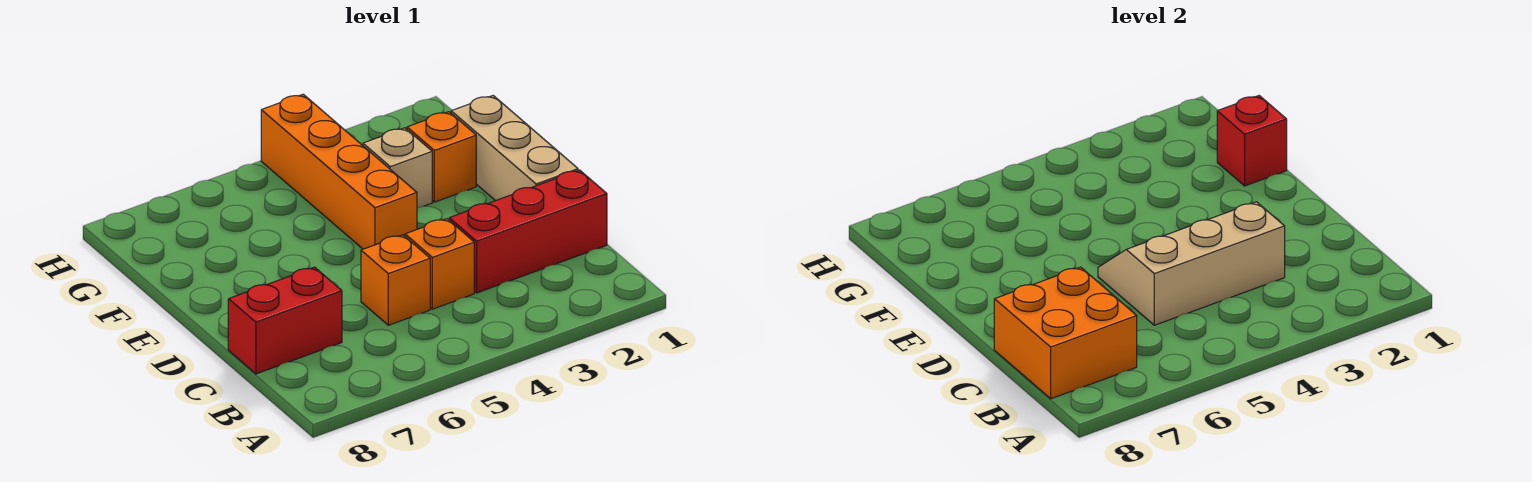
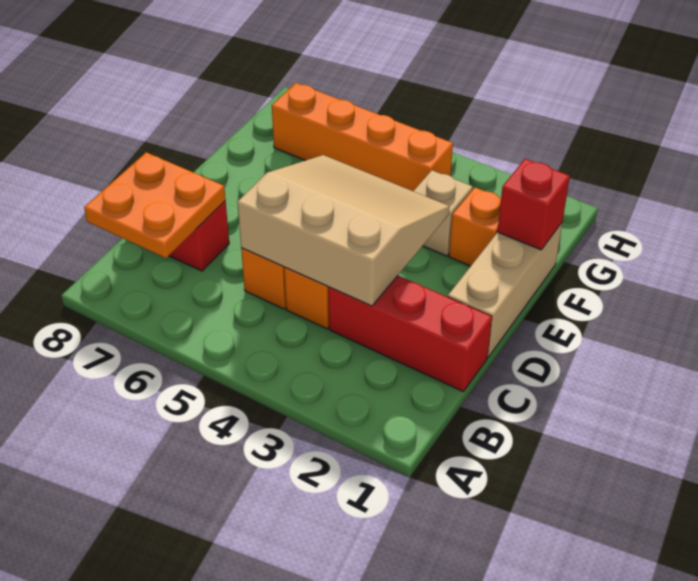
orange brick B7:C8 level 2 -> orange plate B7:C8 level 2
tan slope C3:D5 level 2 top C -> tan slope C3:E5 level 2 top C
orange brick E4:H4 level 1 -> orange brick G4:G7 level 1

